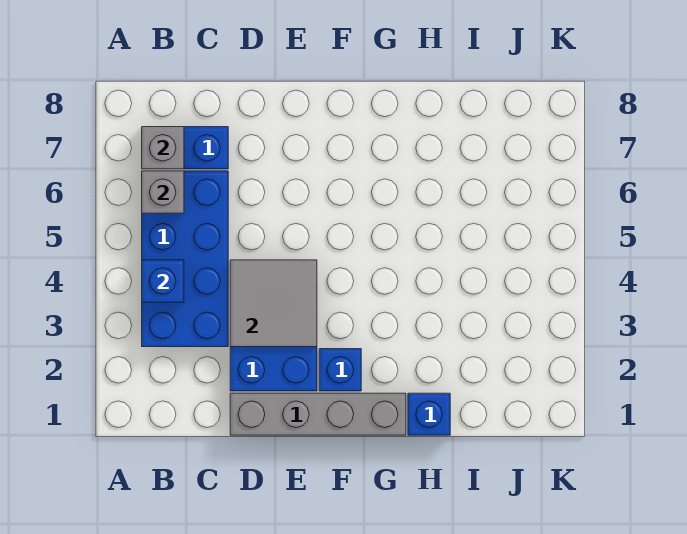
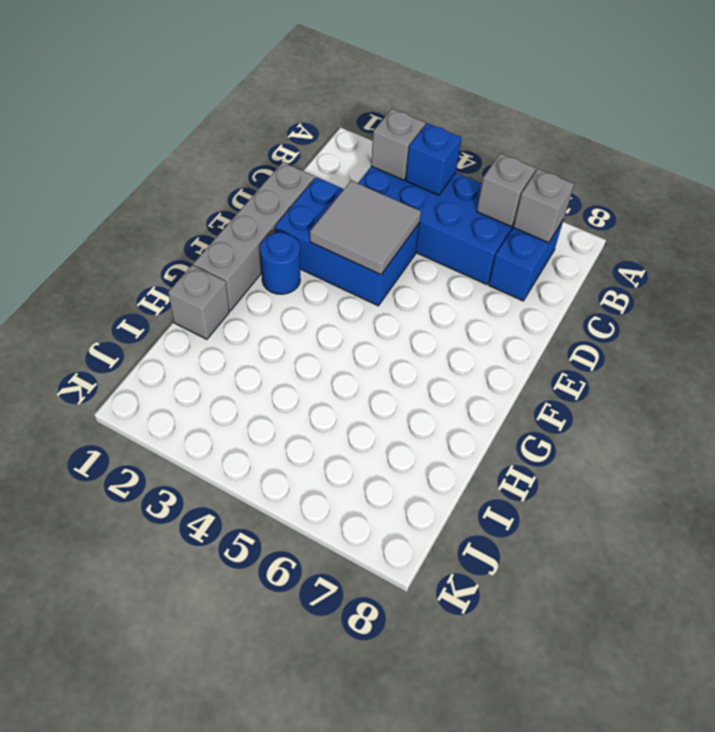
none -> grey brick B3 level 2
blue brick F2 level 1 -> blue round brick F2 level 1
blue brick H1 level 1 -> grey brick H1 level 1

